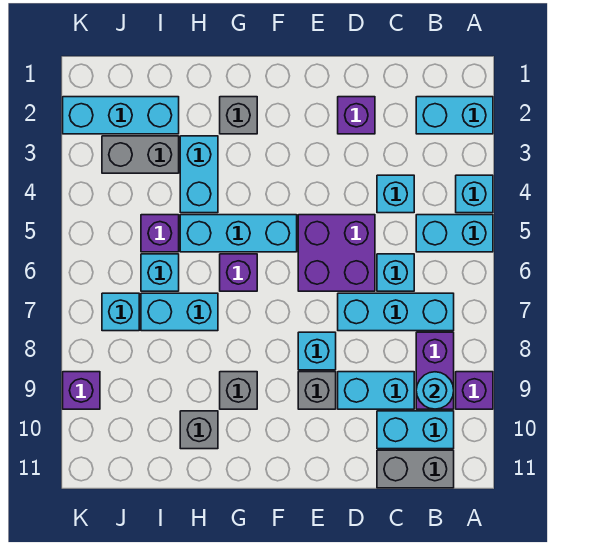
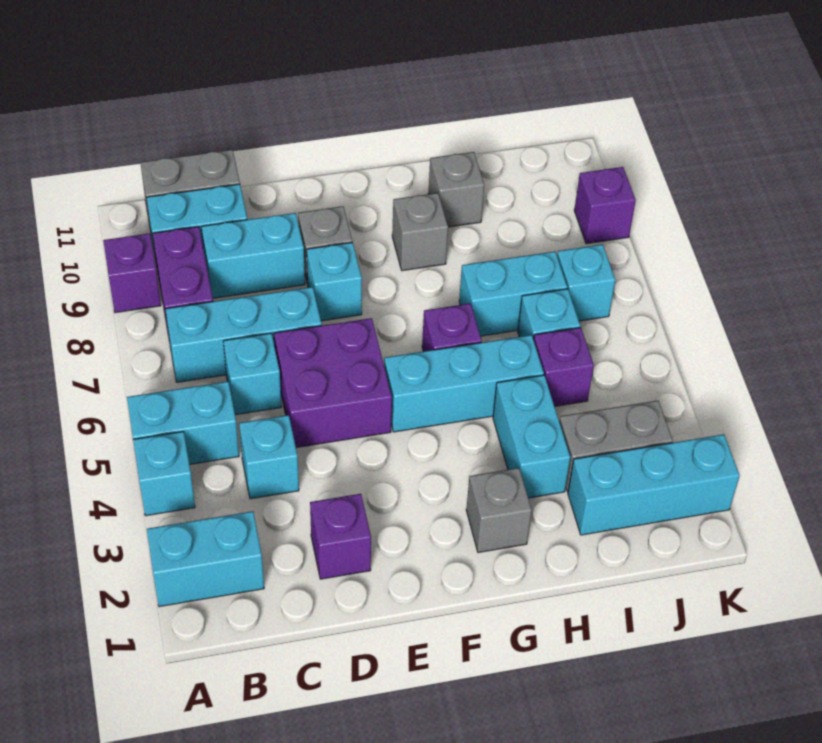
cyan round brick B9 level 2 -> none

